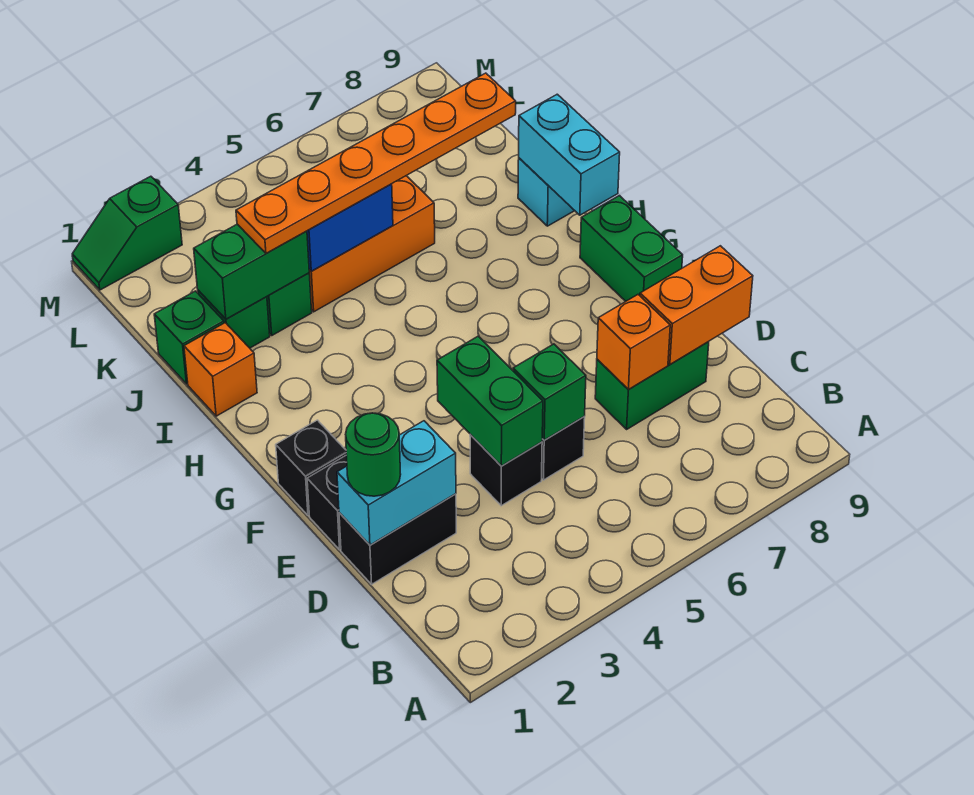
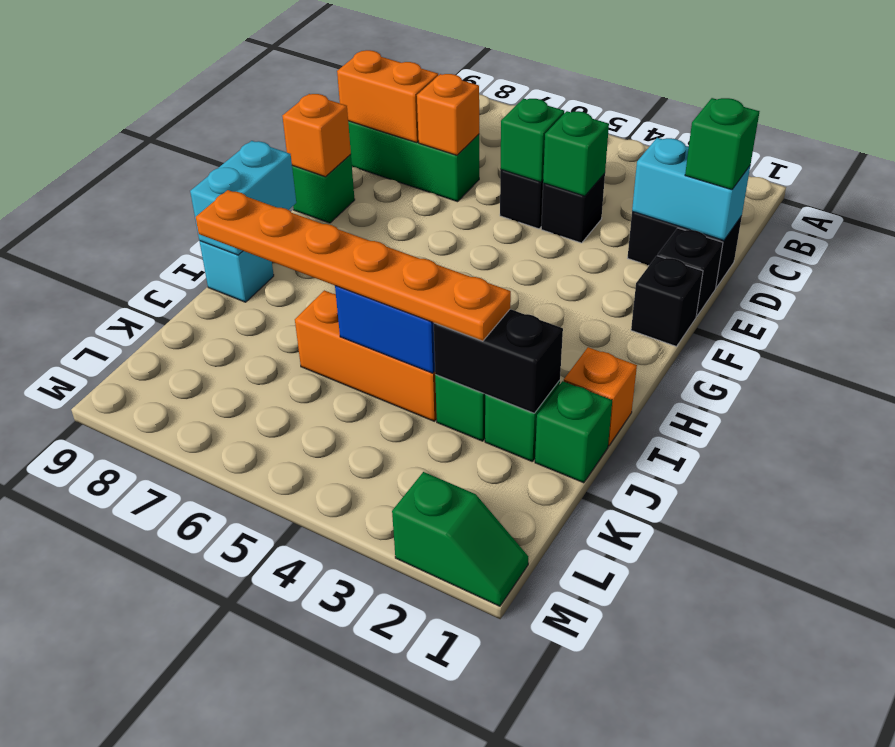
green round brick D1 level 3 -> green brick D1 level 3
green brick D4:E4 level 2 -> green brick D4 level 2
green brick D7:D8 level 1 -> green brick D7:D9 level 1
green brick F9:G9 level 1 -> green brick F9 level 1
none -> orange brick F9 level 2
green brick J2:J3 level 2 -> black brick J2:J3 level 2

